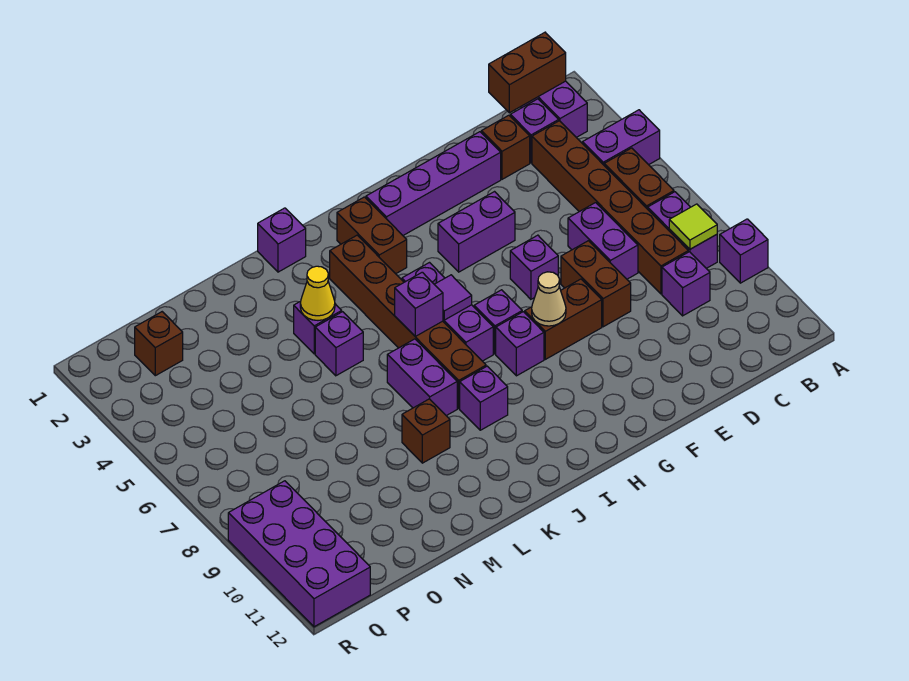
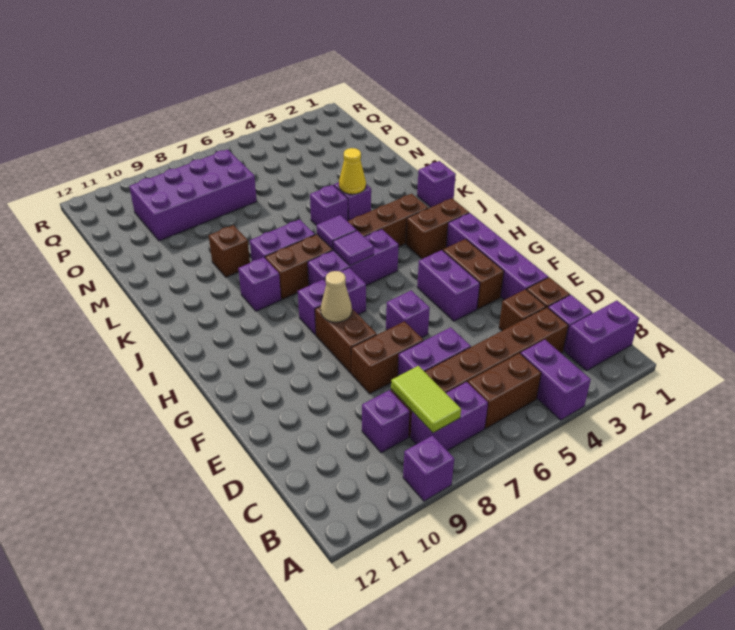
brown brick B1:C1 level 2 -> brown brick F3:G3 level 1
lime tile B8 level 2 -> lime tile B8:C8 level 2
purple brick J6 level 2 -> purple tile J6 level 2
brown brick P2 level 1 -> brown brick D3 level 1
purple brick Q9:R12 level 1 -> purple brick O7:P10 level 1

